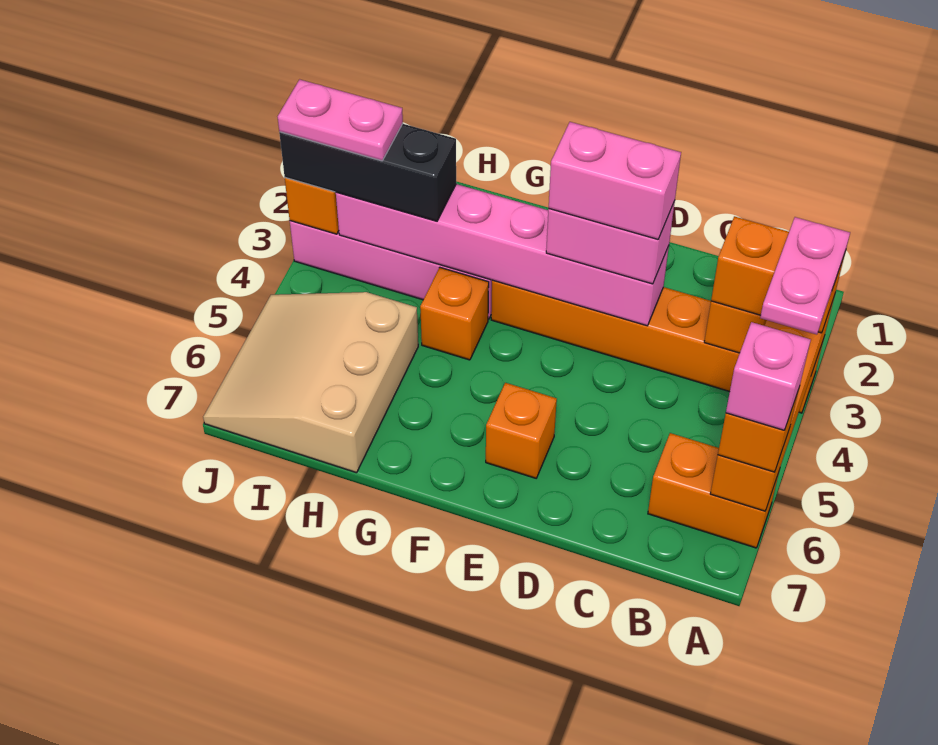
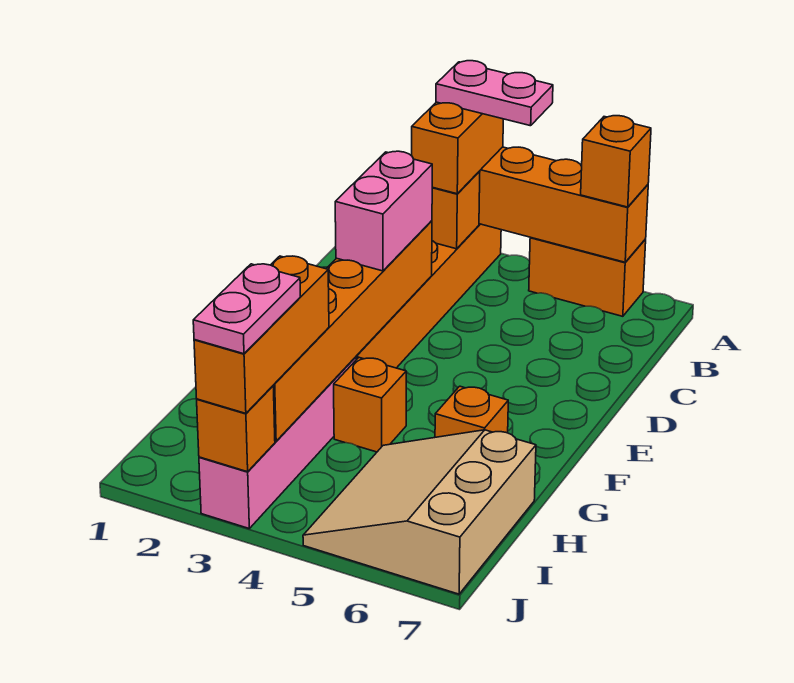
orange brick A6:B6 level 1 -> orange brick A5:A6 level 1
pink brick A6 level 4 -> none
pink brick D3:I3 level 2 -> orange brick D3:I3 level 2
pink brick D3:E3 level 4 -> none
orange brick E6 level 1 -> orange brick G6 level 1
black brick H3:J3 level 3 -> orange brick H3:J3 level 3
tan slope H5:J7 level 1 top H -> tan slope H5:J7 level 1 top 7

